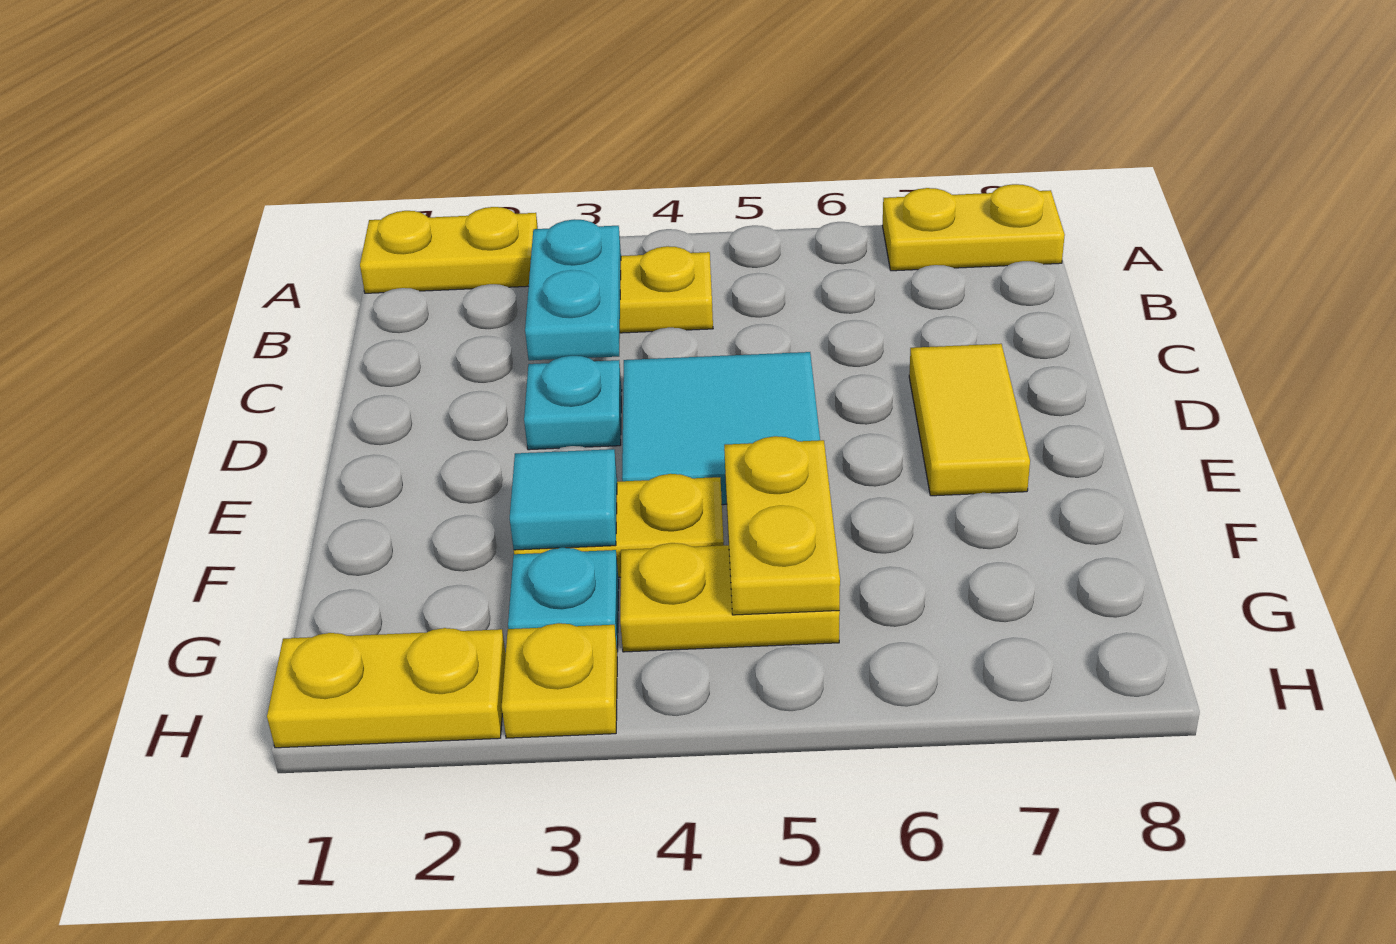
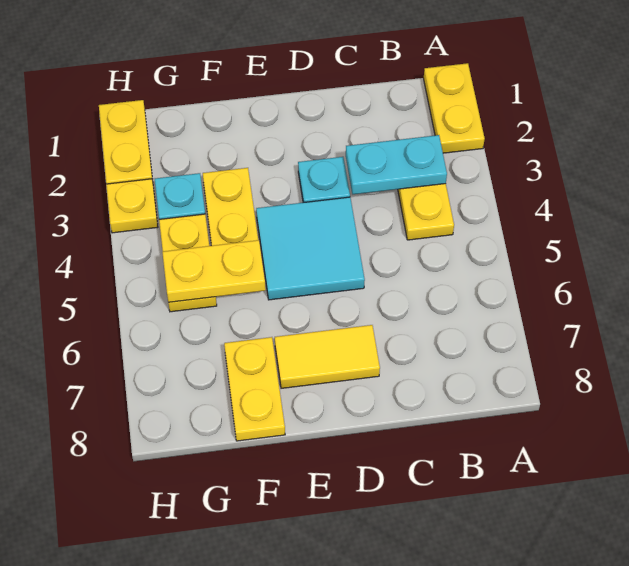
yellow plate A7:A8 level 1 -> yellow plate F7:F8 level 1
cyan tile F3 level 2 -> none

